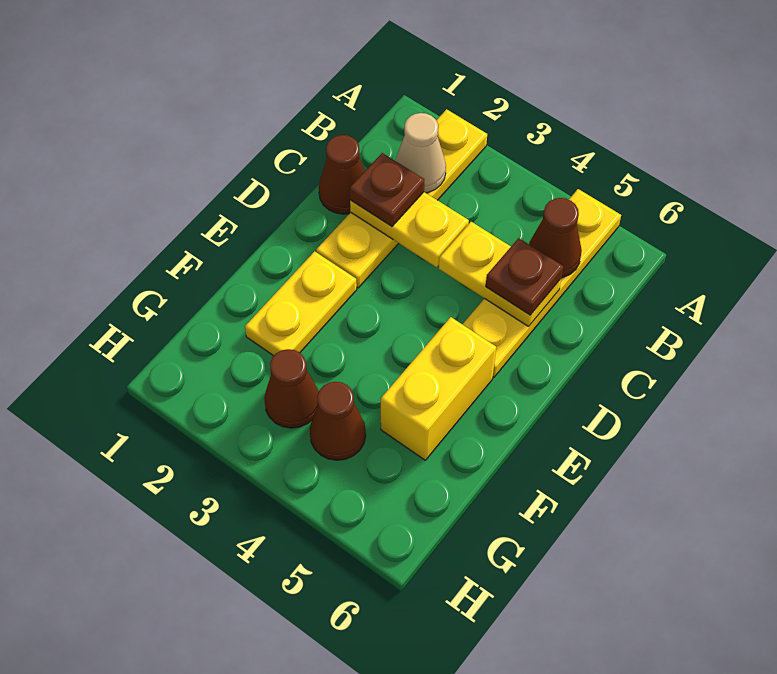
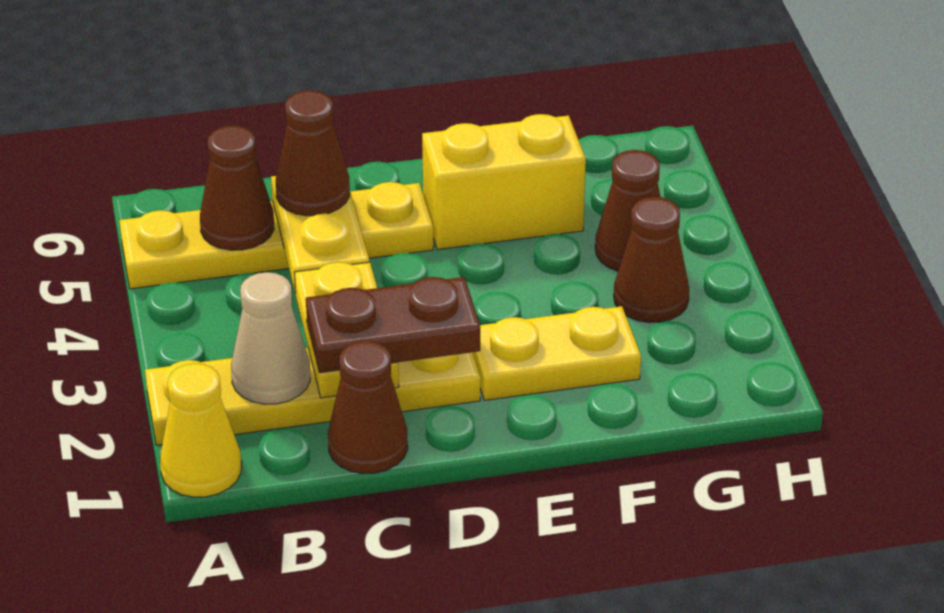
none -> yellow cone A1 level 1
brown plate C2 level 3 -> brown plate C2:D2 level 3
brown plate C5 level 3 -> brown cone C5 level 3

